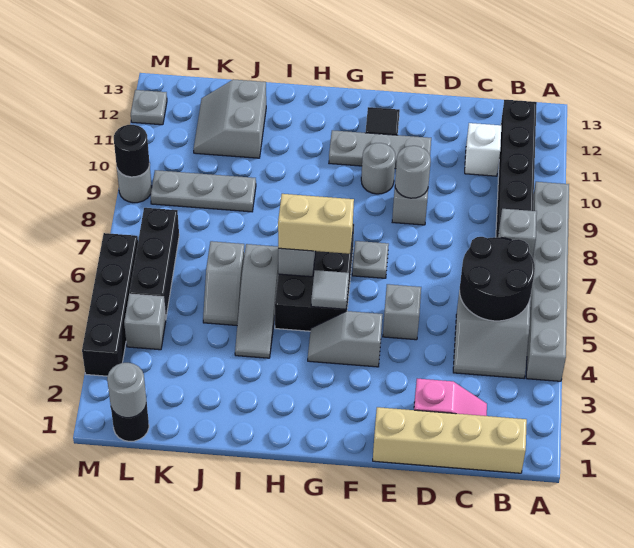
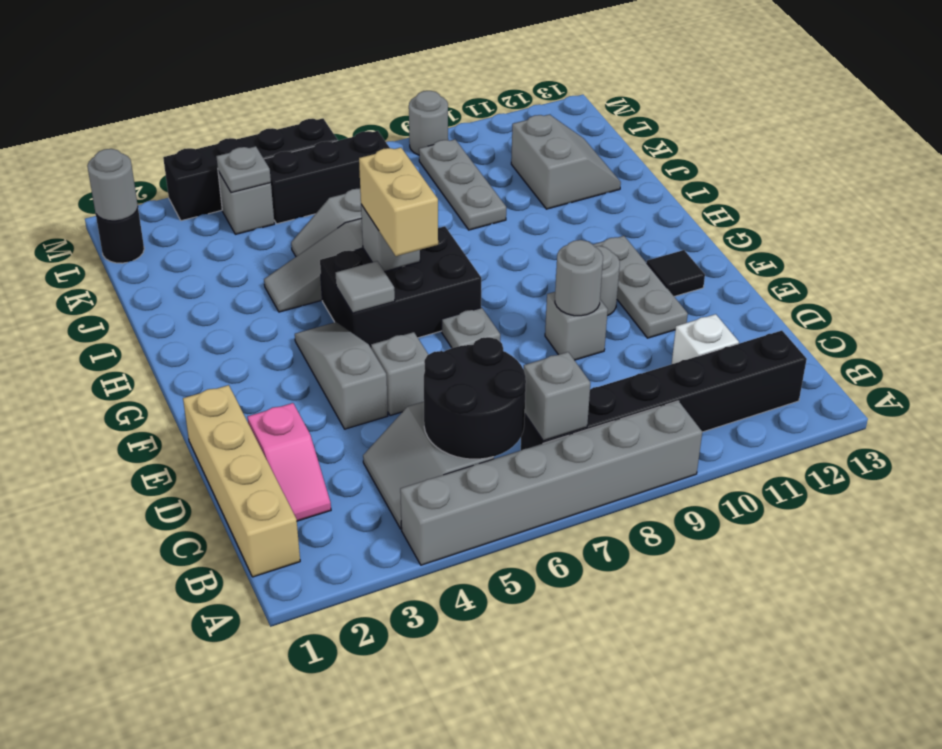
grey slope F4:G4 level 1 top F -> grey slope E4:G4 level 1 top E
grey slope J11:K12 level 1 top J -> grey slope J11:K12 level 1 top 11
black round brick M9 level 2 -> none
grey plate M12 level 1 -> grey plate L4 level 2

